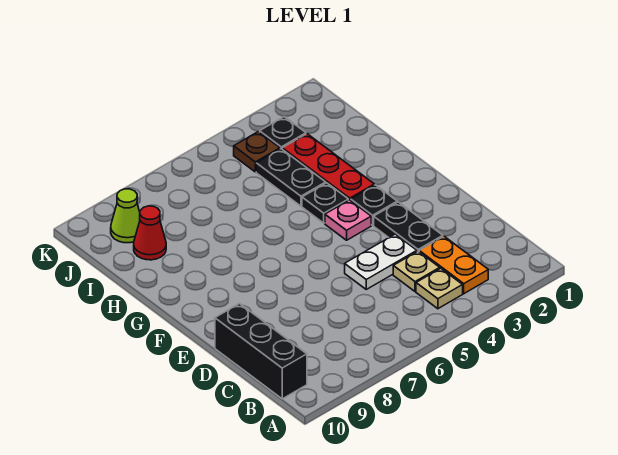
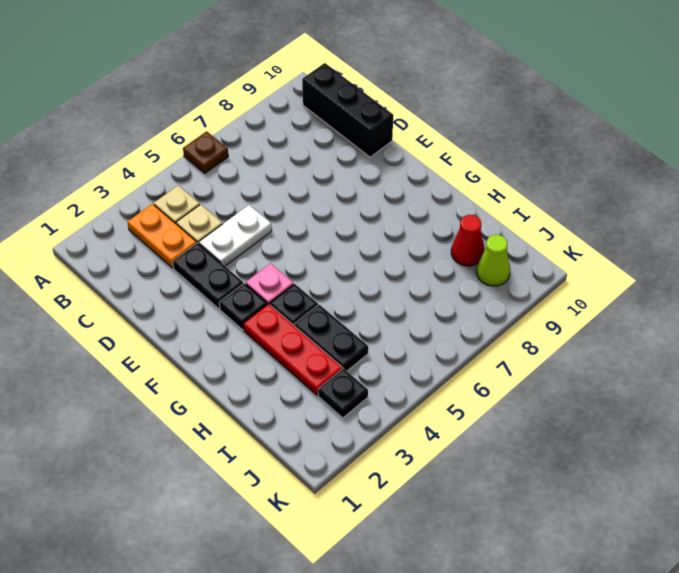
brown plate J4 level 1 -> brown plate A6 level 1

